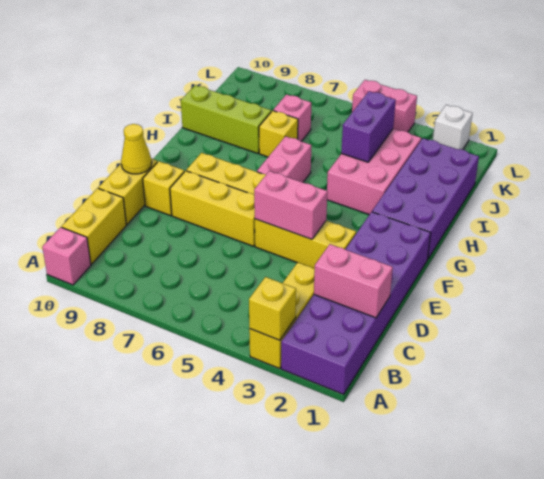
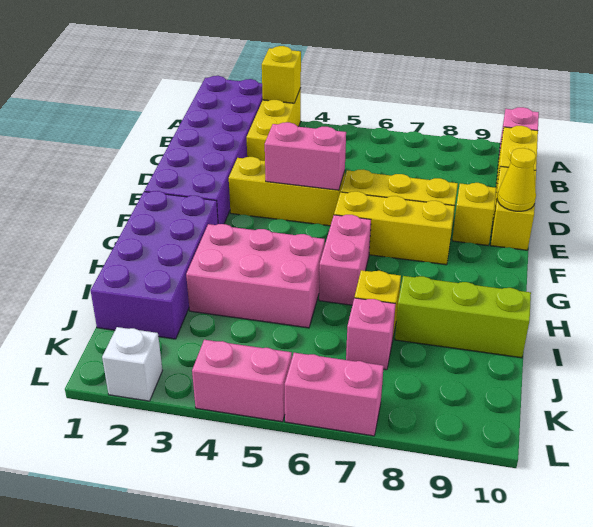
pink brick C1:C2 level 2 -> pink brick L6:L7 level 1
pink brick H3:J4 level 1 -> pink brick H3:I5 level 1
purple brick I4:J4 level 2 -> none

